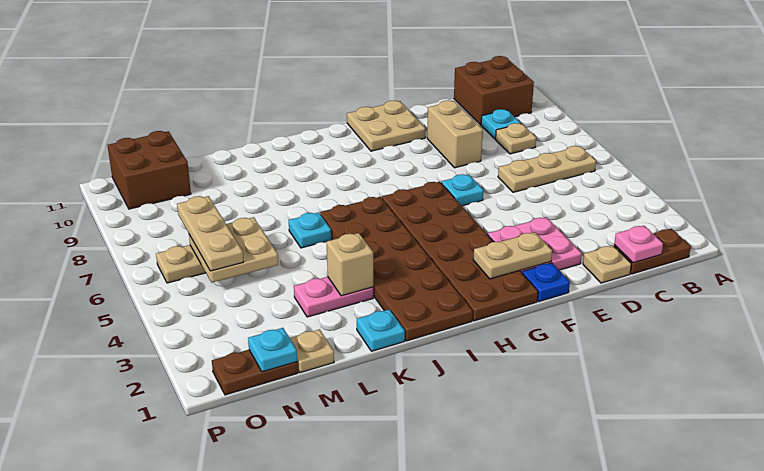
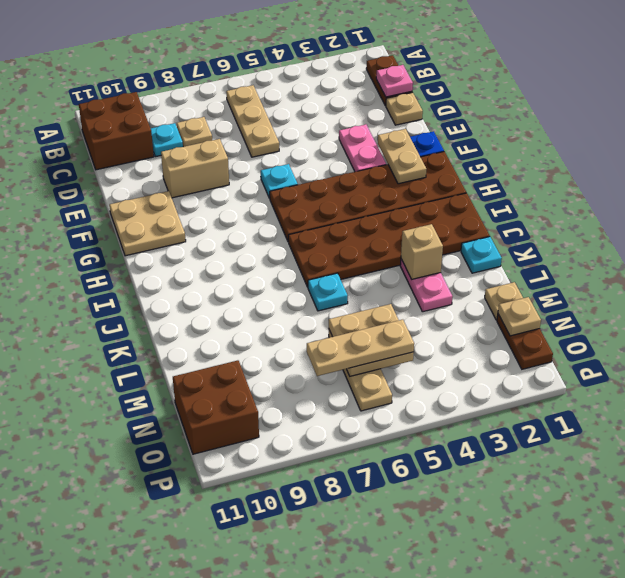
pink plate E2:F3 level 1 -> pink plate E3:F3 level 1
cyan plate N1 level 2 -> tan plate N1 level 2

